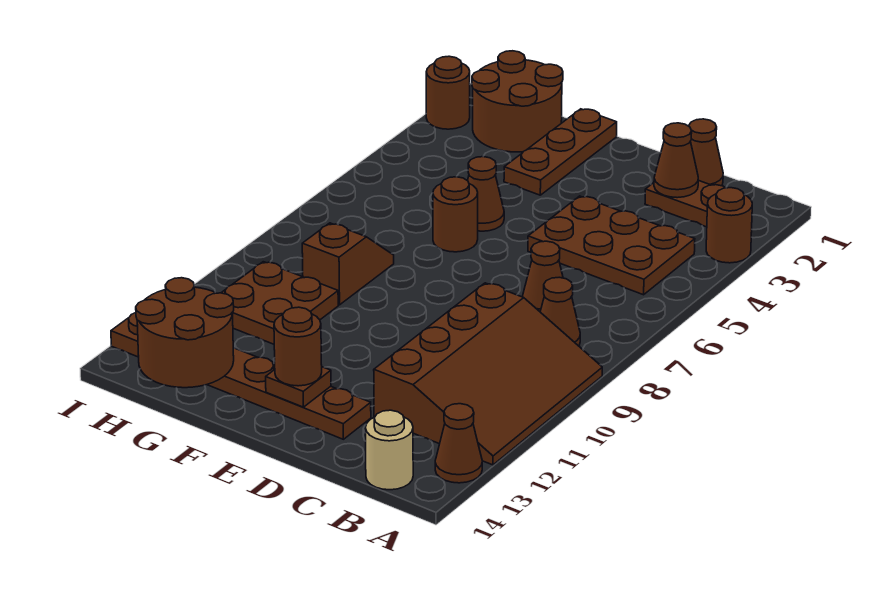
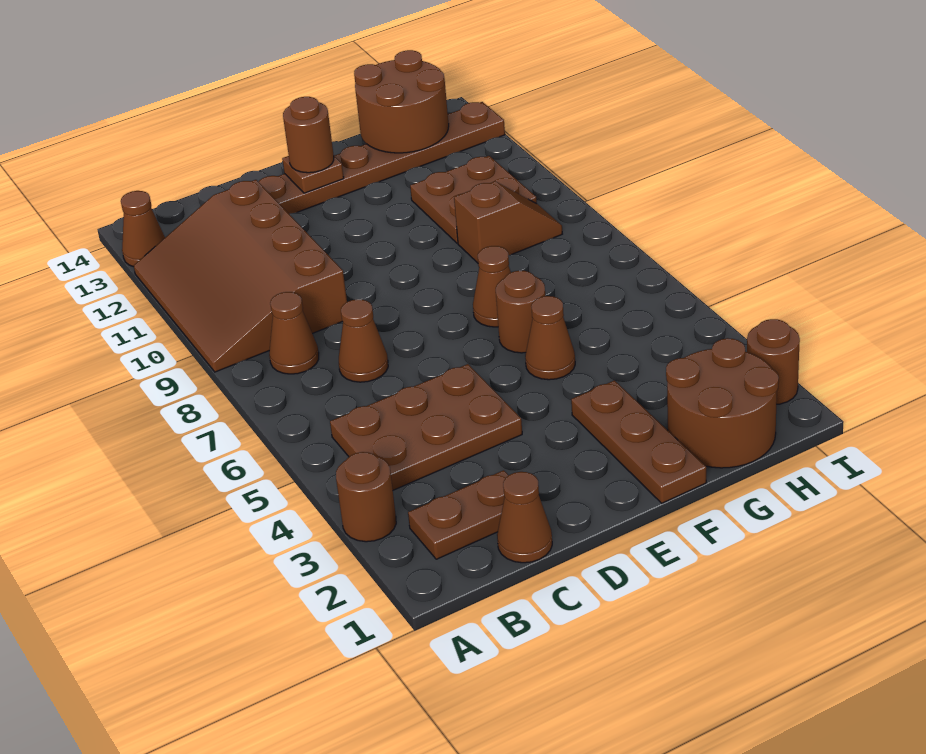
tan round brick B14 level 1 -> none
brown cone C2 level 2 -> brown cone F7 level 1
brown slope G8:G9 level 1 top 9 -> brown slope G9:H9 level 1 top G

